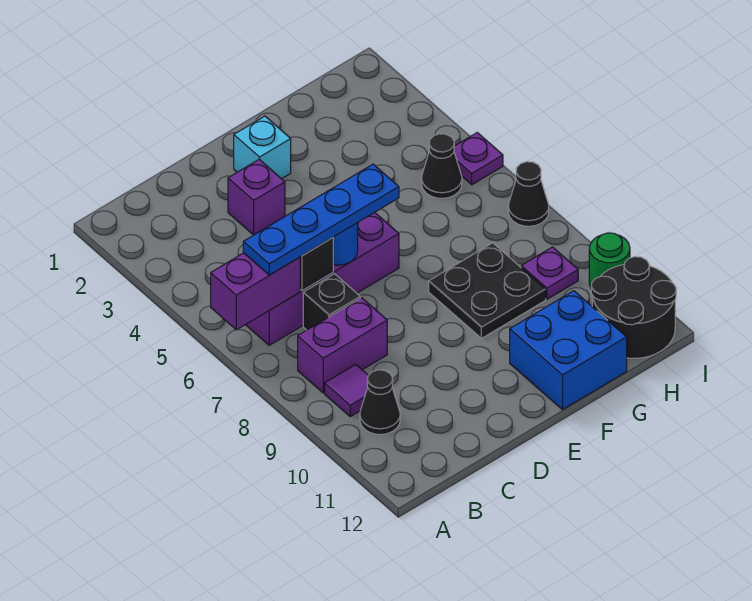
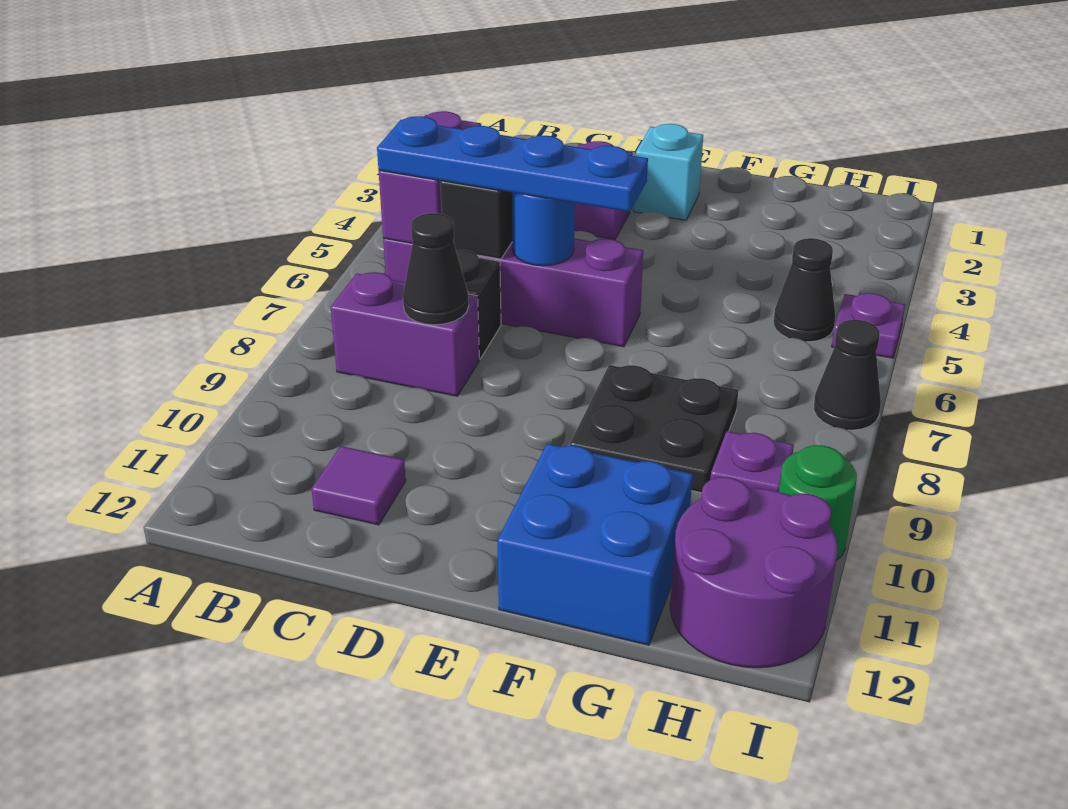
purple brick A6:B6 level 2 -> purple brick B5:B6 level 2
purple tile B9 level 1 -> purple tile C11 level 1
black cone B10 level 1 -> black cone C8 level 2
black round brick H11:I12 level 1 -> purple round brick H11:I12 level 1

